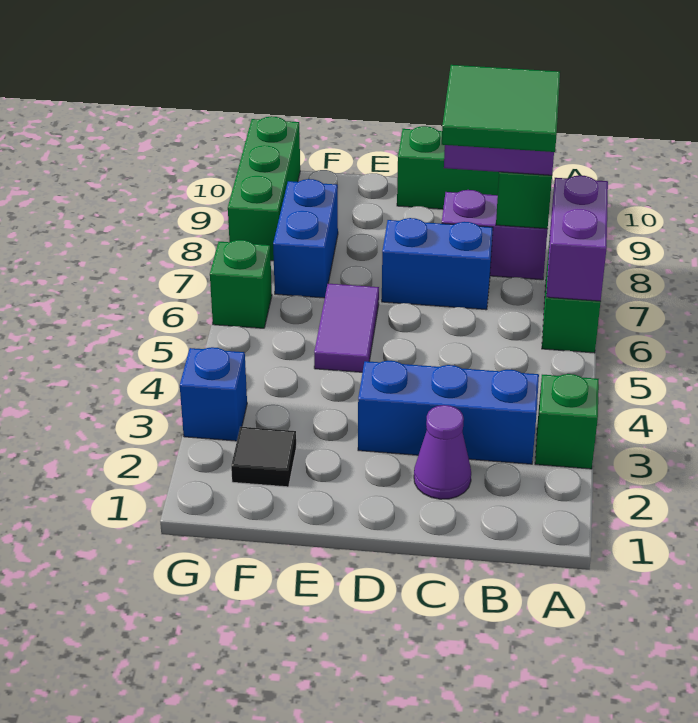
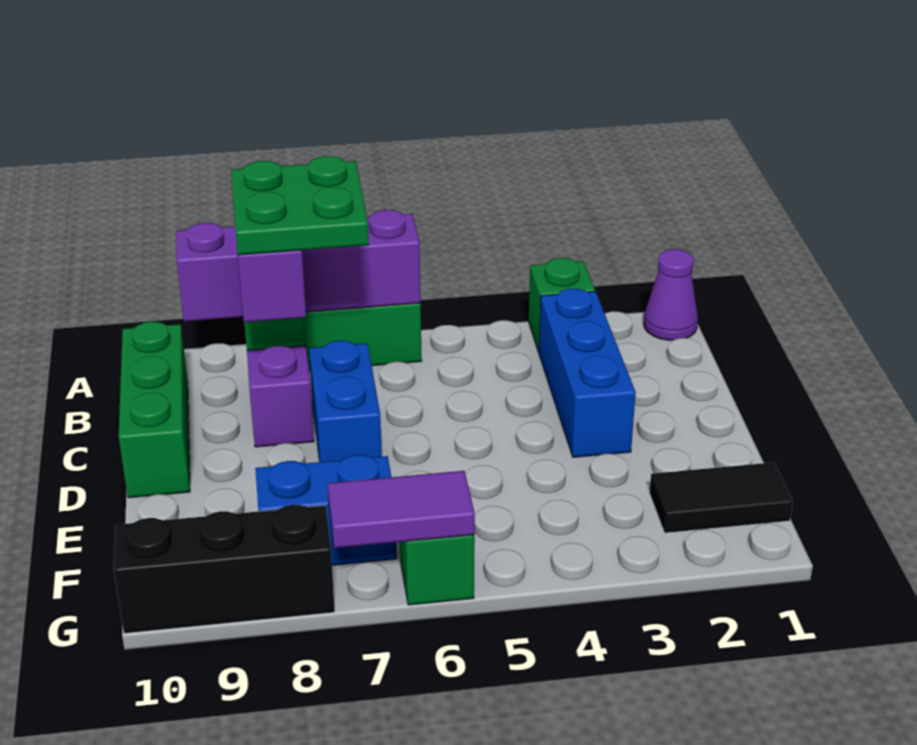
purple brick A6:A7 level 2 -> purple brick A6:A9 level 2
green tile B7:C8 level 4 -> green plate B7:C8 level 4
purple cone C2 level 1 -> purple cone A1 level 1
purple tile E5:E6 level 1 -> purple tile G6:G7 level 2
black tile F2 level 1 -> black tile F1:F2 level 1
blue brick G3 level 1 -> none
green brick G8:G10 level 1 -> black brick G8:G10 level 1

